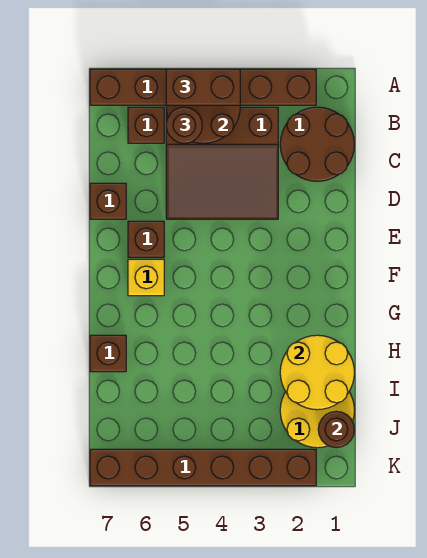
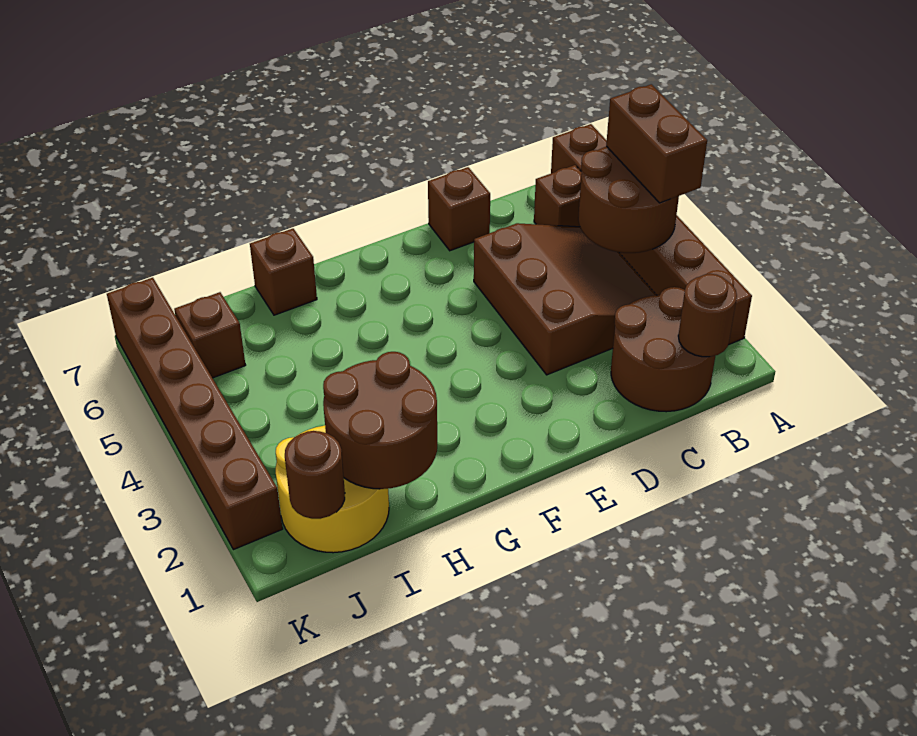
brown slope B3:D5 level 1 top B -> brown slope B3:D5 level 1 top D
brown round brick B5 level 3 -> brown round brick B1 level 2
brown brick E6 level 1 -> brown brick J6 level 1
yellow brick F6 level 1 -> none
yellow round brick H1:I2 level 2 -> brown round brick H1:I2 level 2

